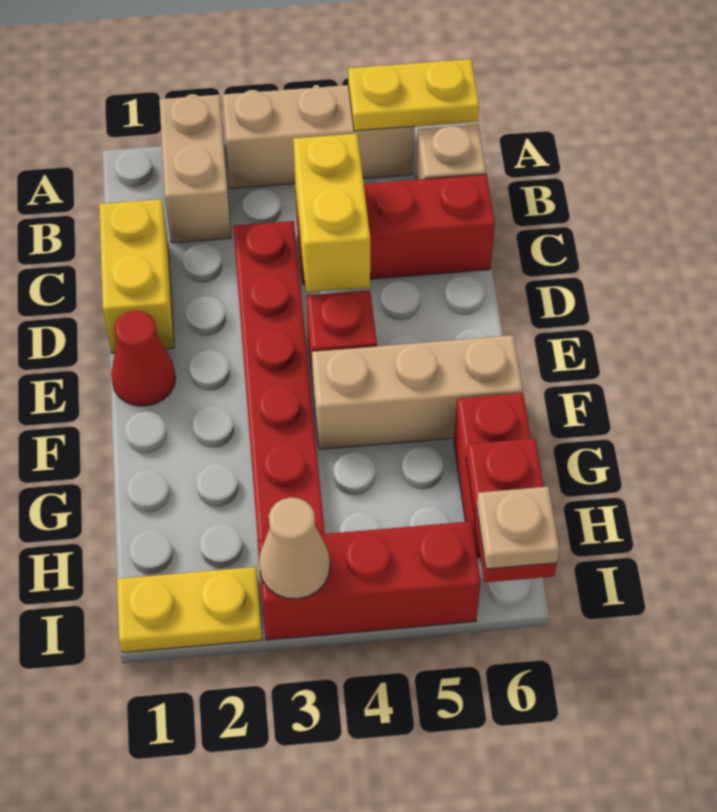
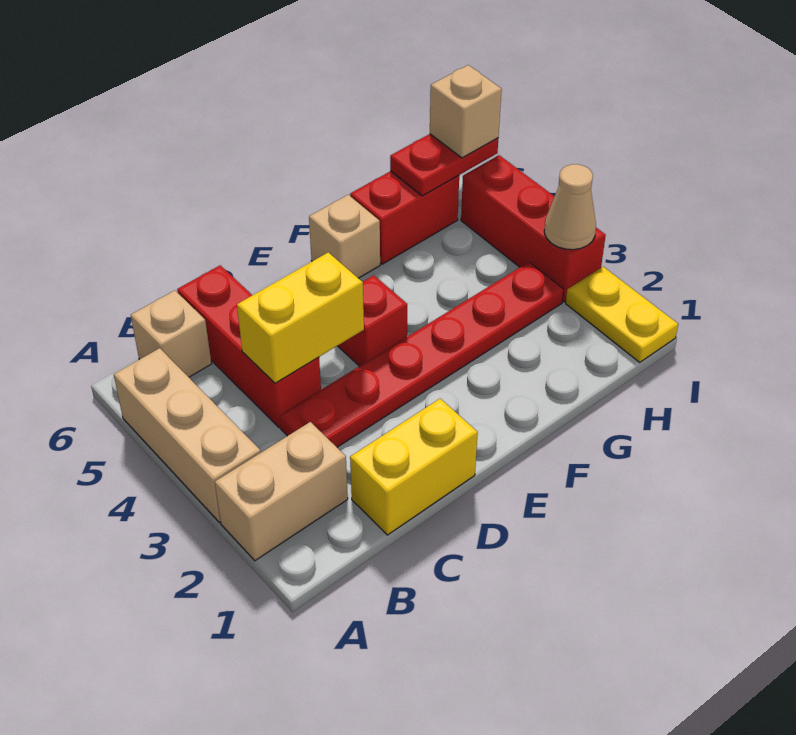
yellow plate A5:A6 level 2 -> none
red cone E1 level 1 -> none
tan brick F4:F6 level 1 -> tan brick F6 level 1
tan plate I6 level 3 -> tan brick I6 level 3

